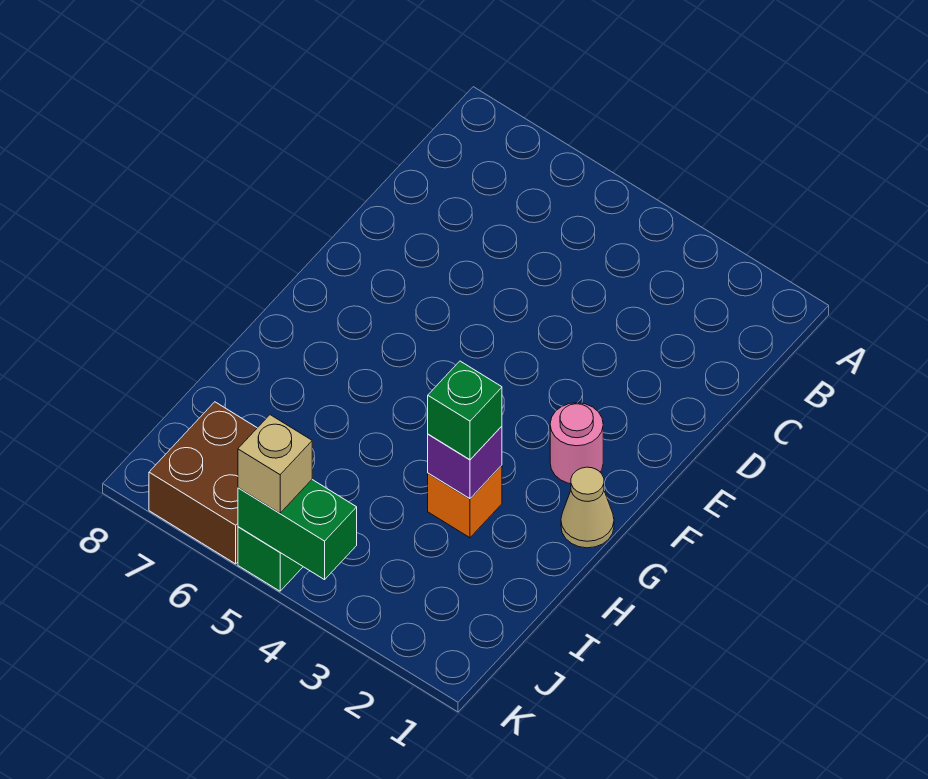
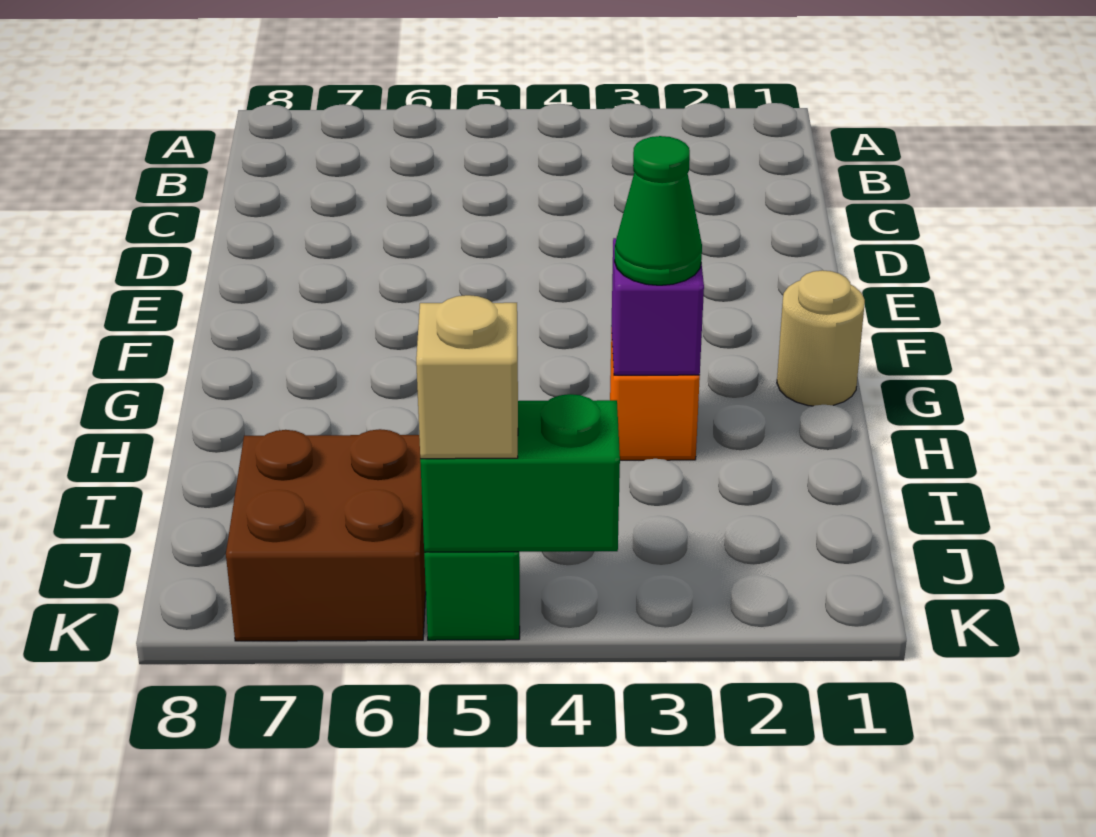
pink round brick F2 level 1 -> none
tan cone G1 level 1 -> tan round brick G1 level 1
green brick H3 level 3 -> green cone H3 level 3

